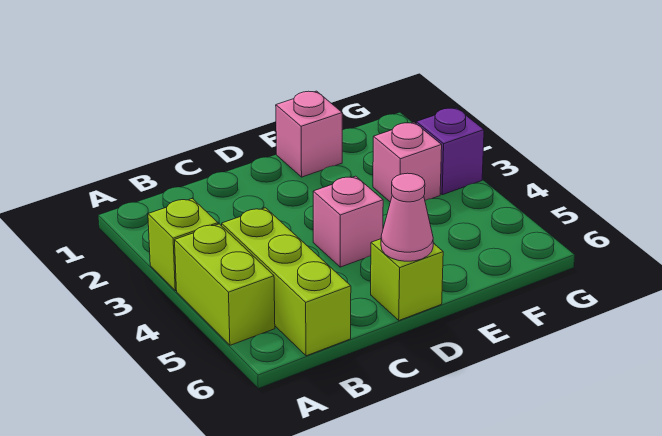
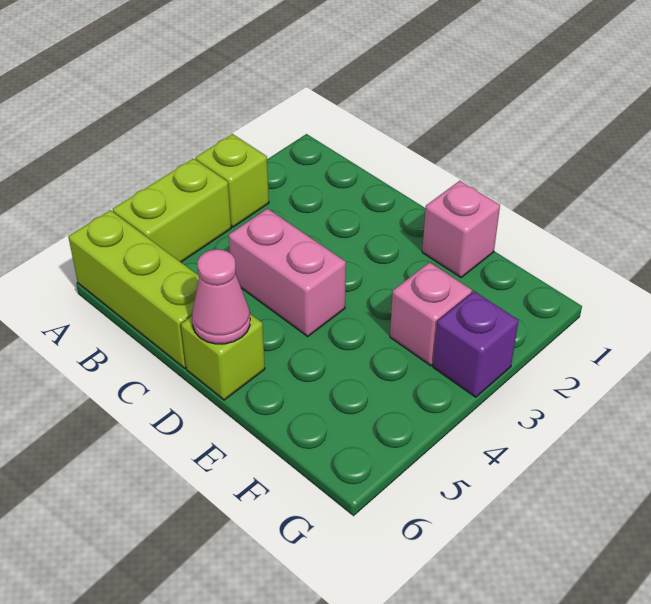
lime brick B4:B6 level 1 -> lime brick A6:C6 level 1
pink brick D4 level 1 -> pink brick C4:D4 level 1

